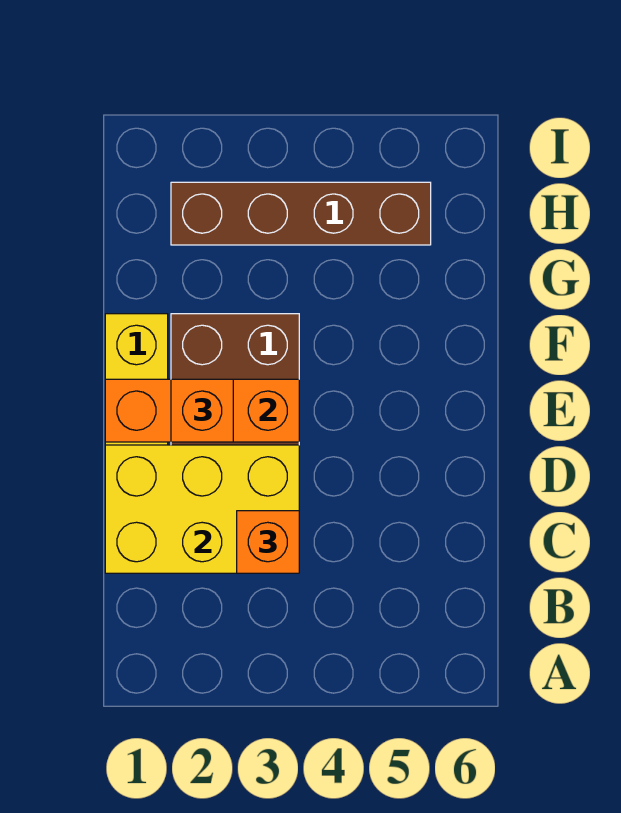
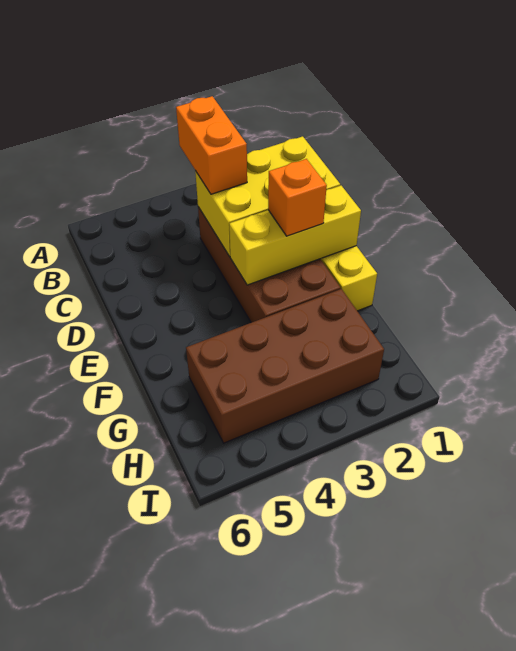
orange brick C3 level 3 -> orange brick B3:C3 level 3
orange brick E1:E3 level 2 -> yellow brick E1:E3 level 2
brown brick H2:H5 level 1 -> brown brick G2:H5 level 1

